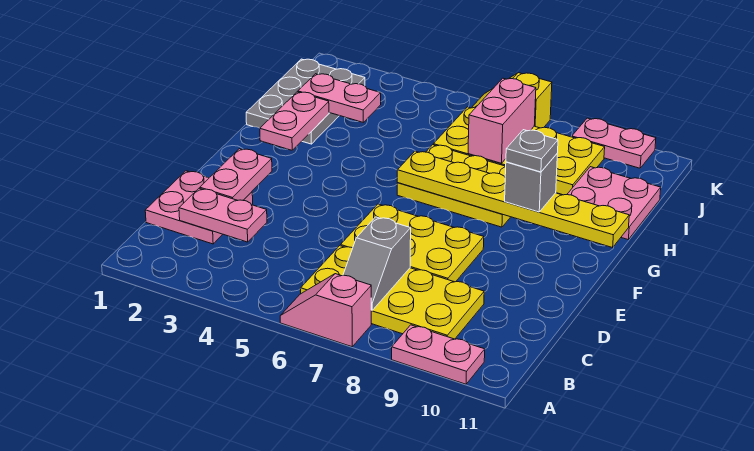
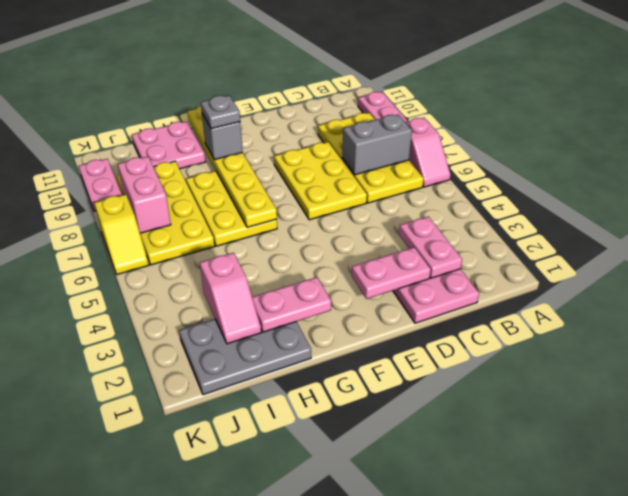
grey slope B7:C7 level 2 top C -> grey brick B7:C7 level 2
pink plate I2:I3 level 2 -> pink slope I2:I3 level 2 top 3
pink brick I7:J7 level 2 -> pink brick J7:J8 level 2

